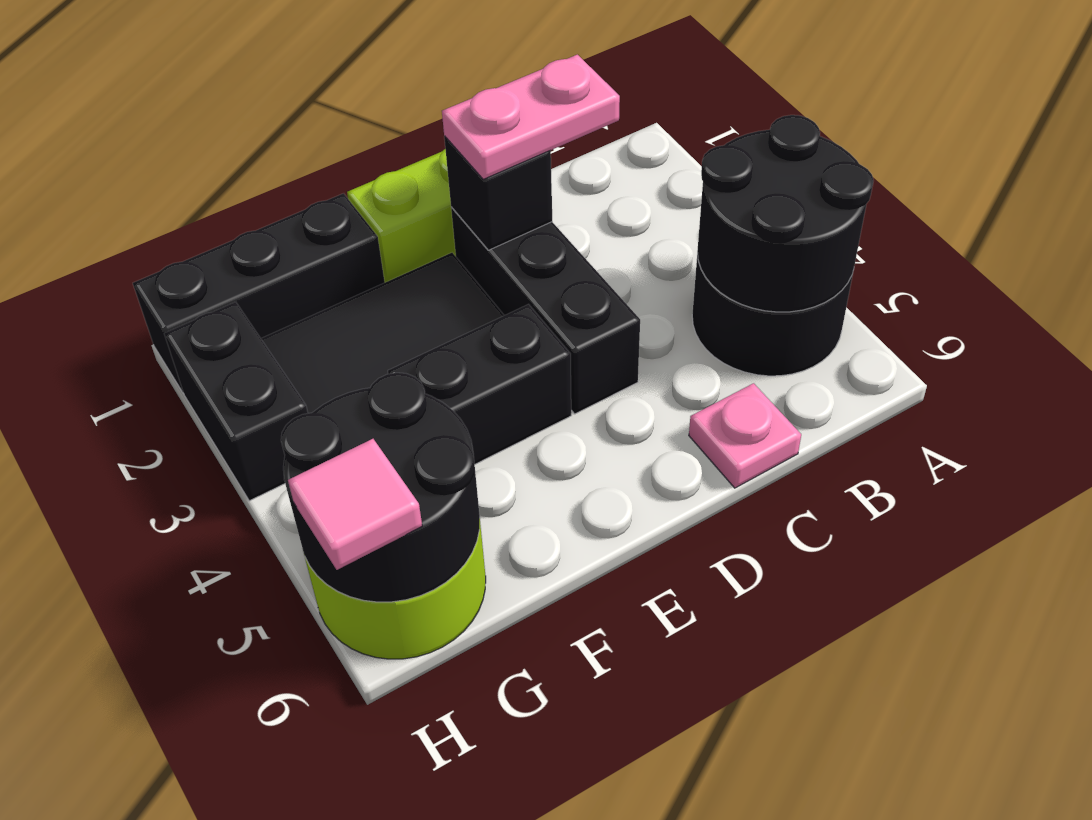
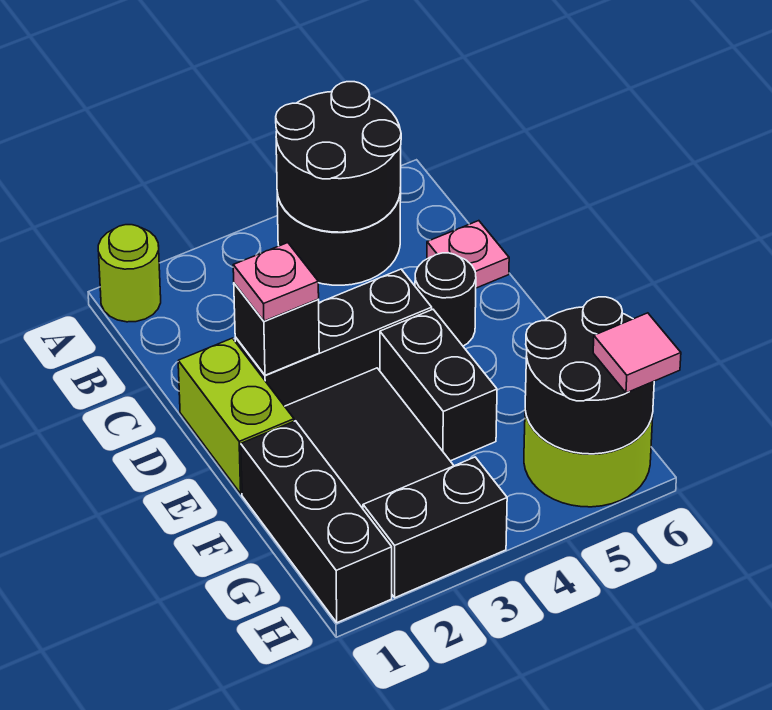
none -> lime round brick A1 level 1
pink plate C2:D2 level 3 -> pink plate D2 level 3
none -> black round brick D5 level 1

